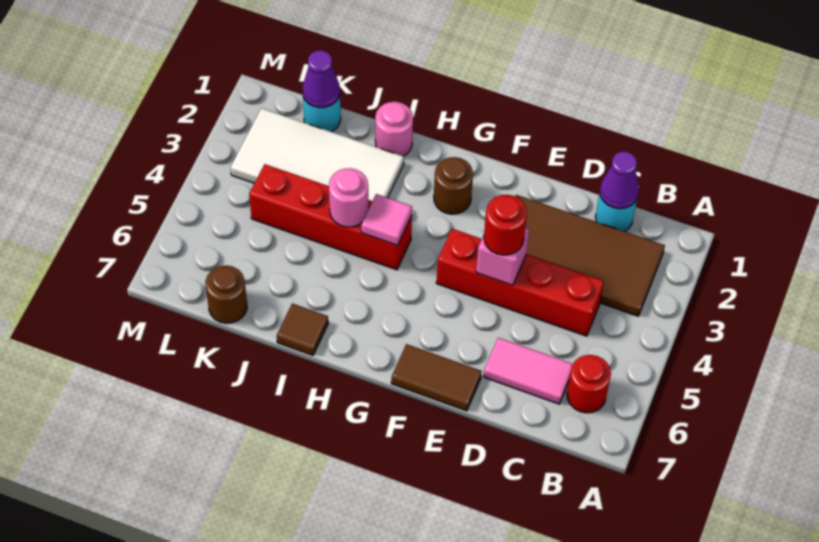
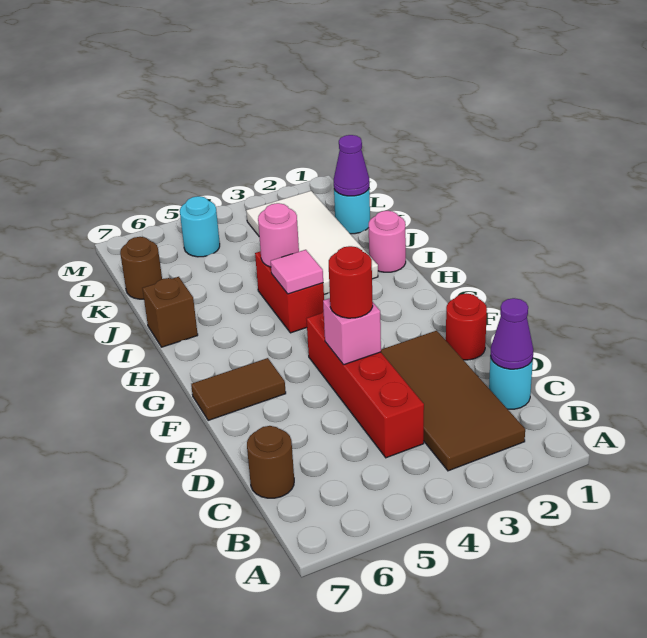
red round brick B6 level 1 -> red round brick E1 level 1
pink tile C6:D6 level 1 -> none
brown tile E7:F7 level 1 -> brown tile F6:F7 level 1
brown round brick G2 level 1 -> brown round brick C7 level 1
red brick H4:K4 level 1 -> red brick H4:I4 level 1
brown tile I7 level 1 -> brown brick I7 level 1
none -> cyan round brick L5 level 1

